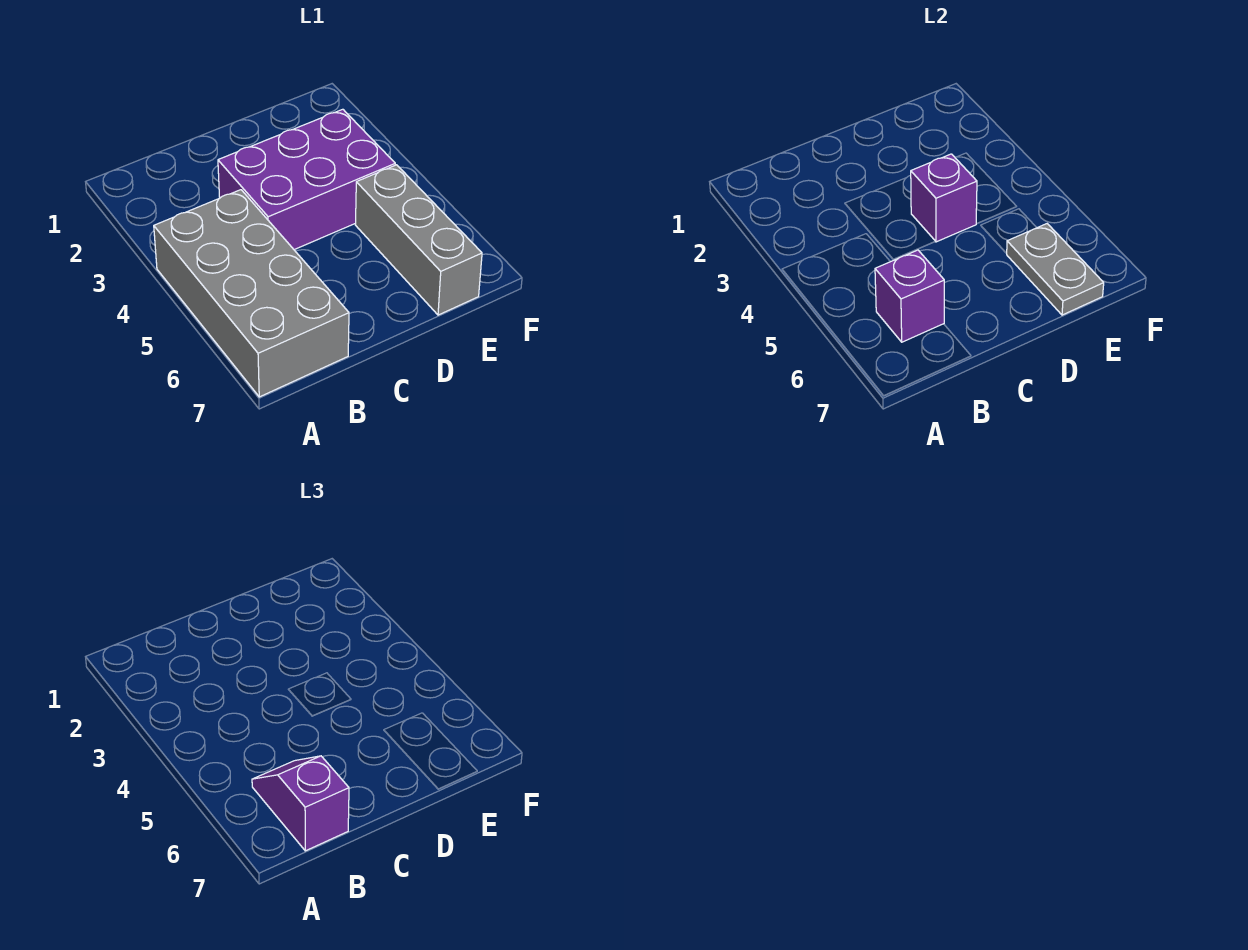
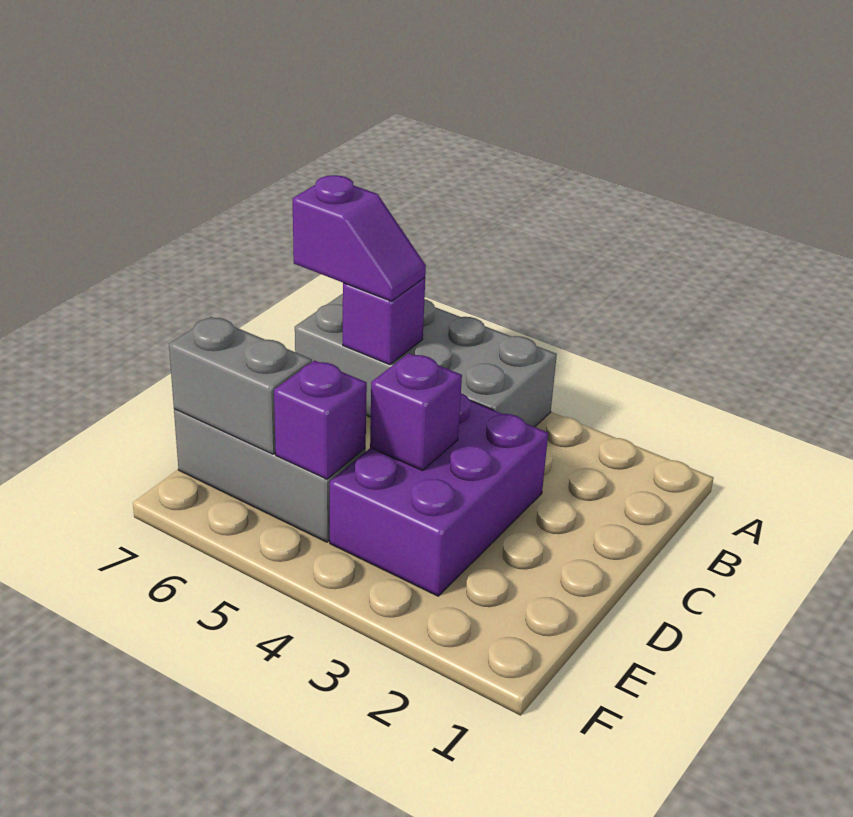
none -> purple brick E5 level 2
grey plate E6:E7 level 2 -> grey brick E6:E7 level 2

